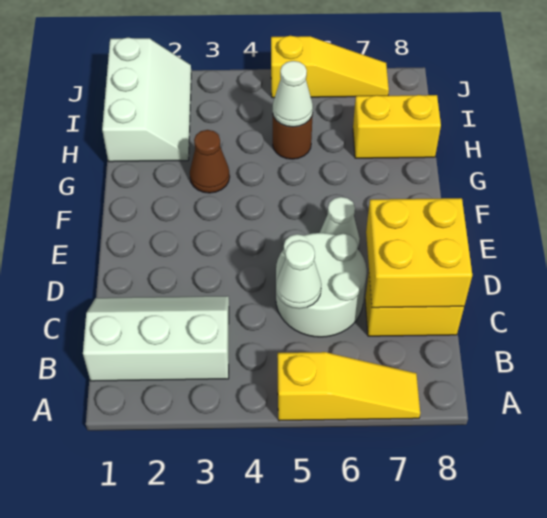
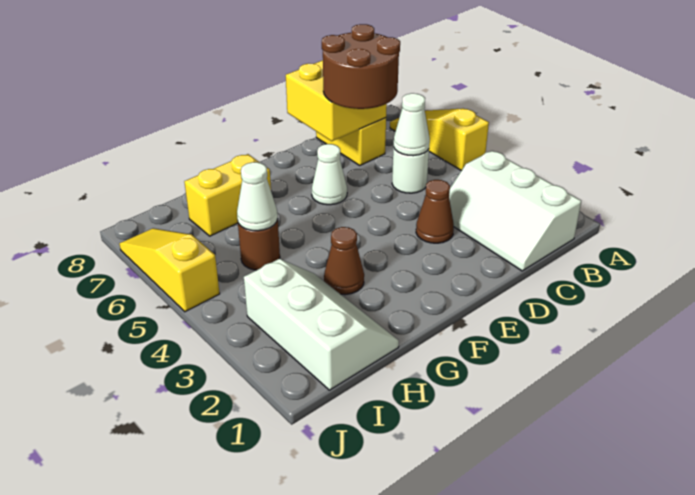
white round brick C5:D6 level 1 -> white round brick C5 level 1
none -> brown round brick C6:D7 level 3
none -> brown cone D3 level 1
white slope H1:J2 level 1 top 1 -> white slope H1:I3 level 1 top I
yellow brick H7:H8 level 1 -> yellow brick G7:H7 level 1

